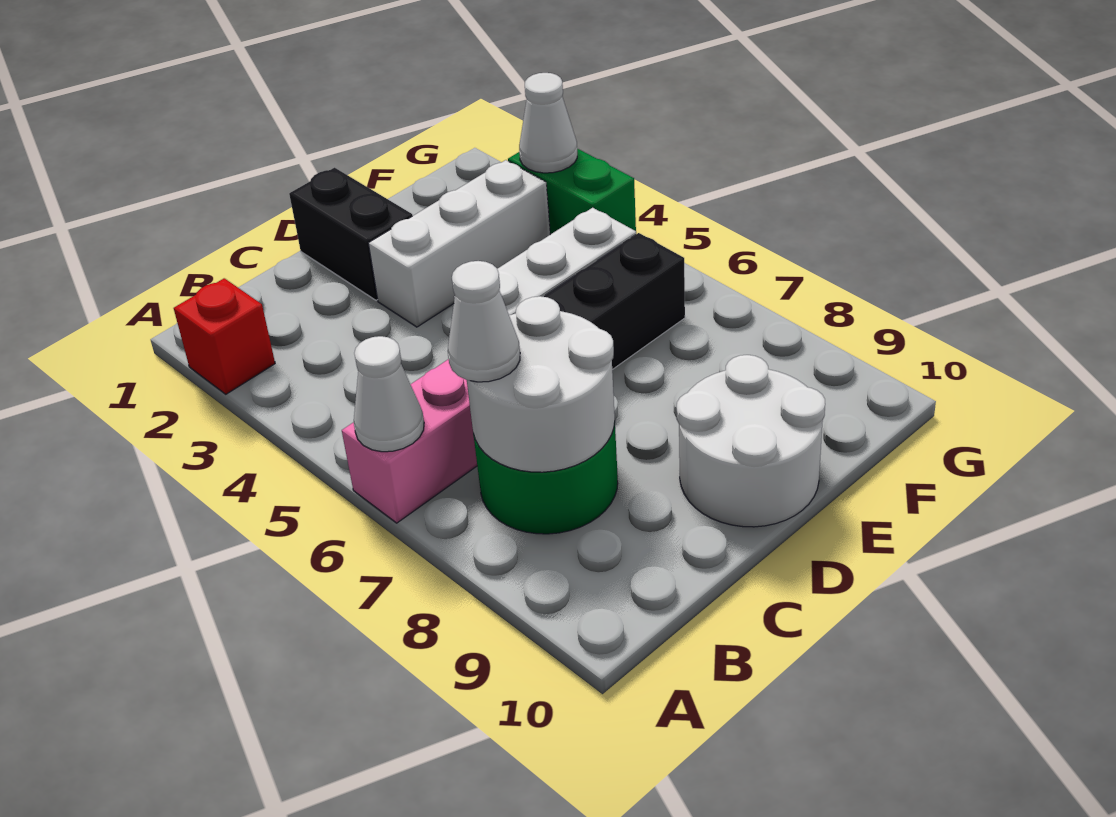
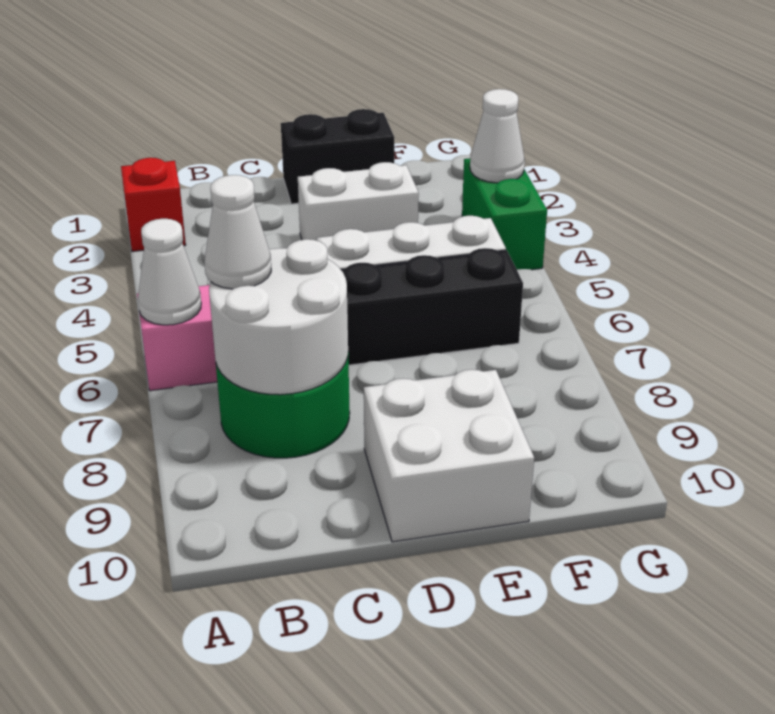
black brick D1:D2 level 1 -> black brick D1:E1 level 1
white brick D3:F3 level 1 -> white brick D3:E3 level 1
white round brick D9:E10 level 1 -> white brick D9:E10 level 1

